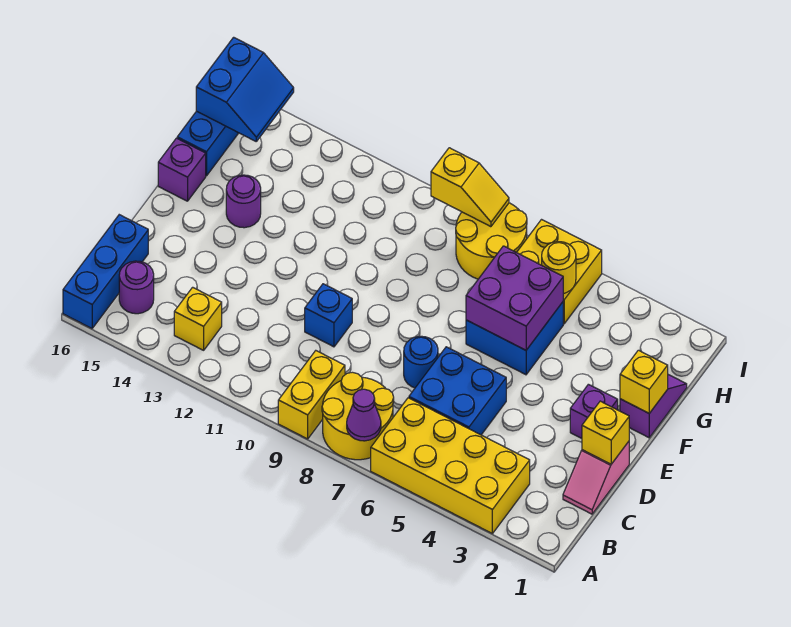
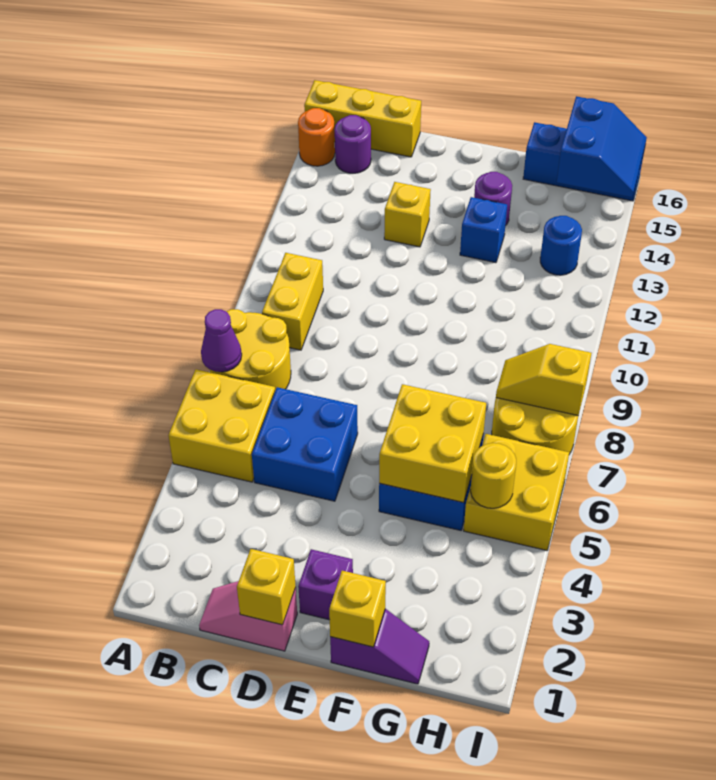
yellow brick A3:B6 level 1 -> yellow brick A5:B6 level 1
yellow brick A9:B9 level 1 -> yellow brick B9:B10 level 1
none -> orange round brick A15 level 1
blue brick A16:C16 level 1 -> yellow brick A16:C16 level 1
yellow brick B13 level 1 -> yellow brick D13 level 1
blue round brick D7 level 1 -> blue round brick H13 level 1
blue brick D10 level 1 -> blue brick F13 level 1
purple brick F5:G6 level 2 -> yellow brick F5:G6 level 2
purple brick F16 level 1 -> none
blue slope H15:I16 level 2 top 16 -> blue slope H15:I16 level 2 top H
yellow slope I8:I9 level 2 top 9 -> yellow slope H8:I8 level 2 top I

